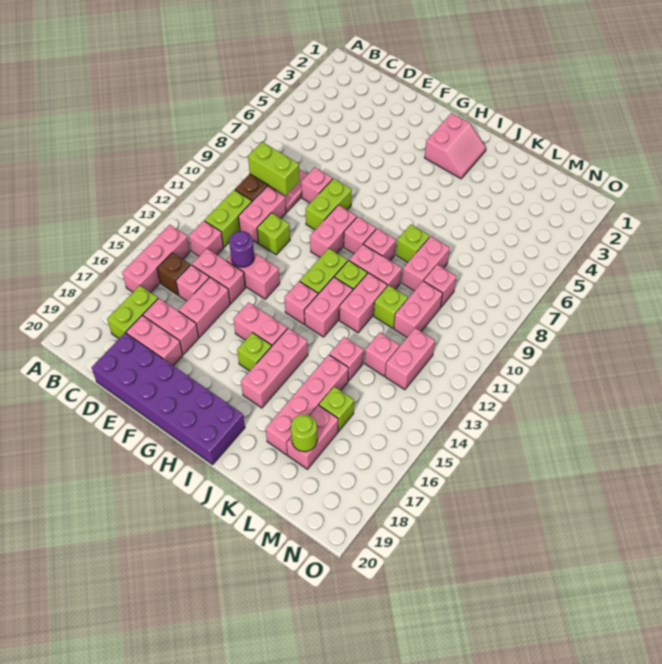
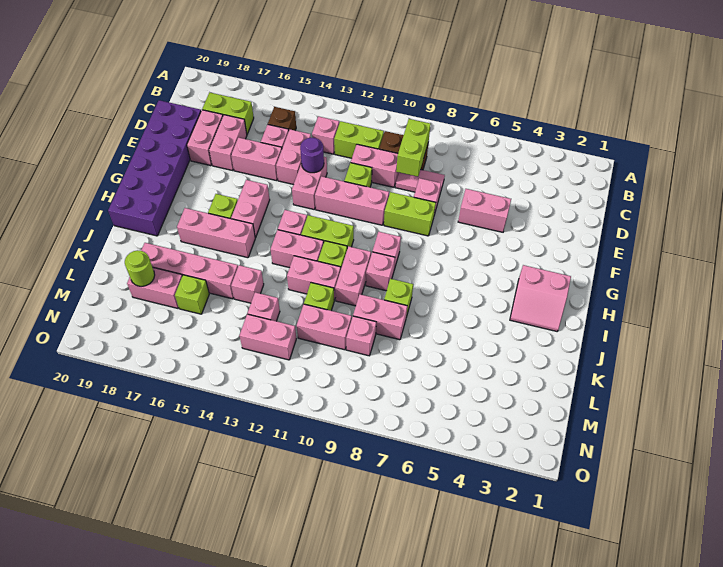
pink brick B14:B16 level 1 -> pink brick F10:F12 level 1
pink brick G9:G10 level 1 -> pink brick E5:E6 level 1

